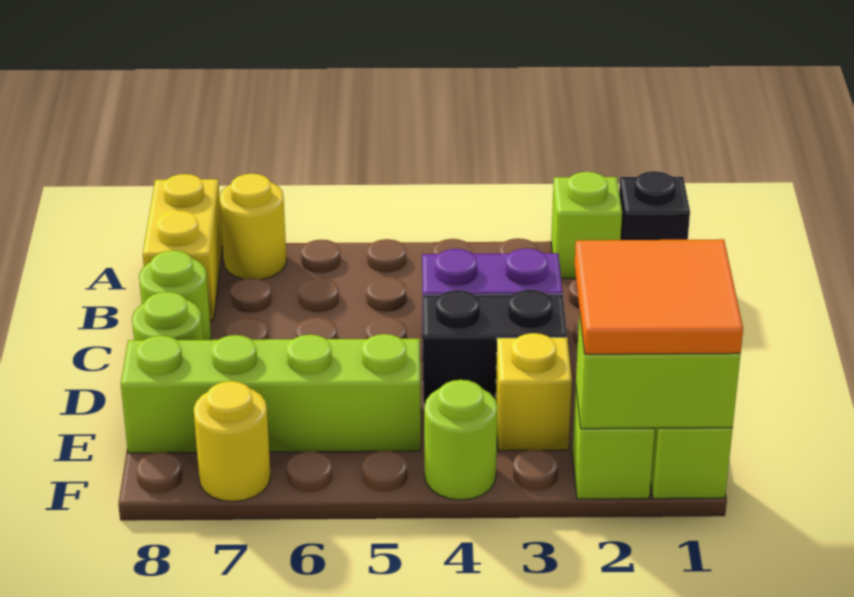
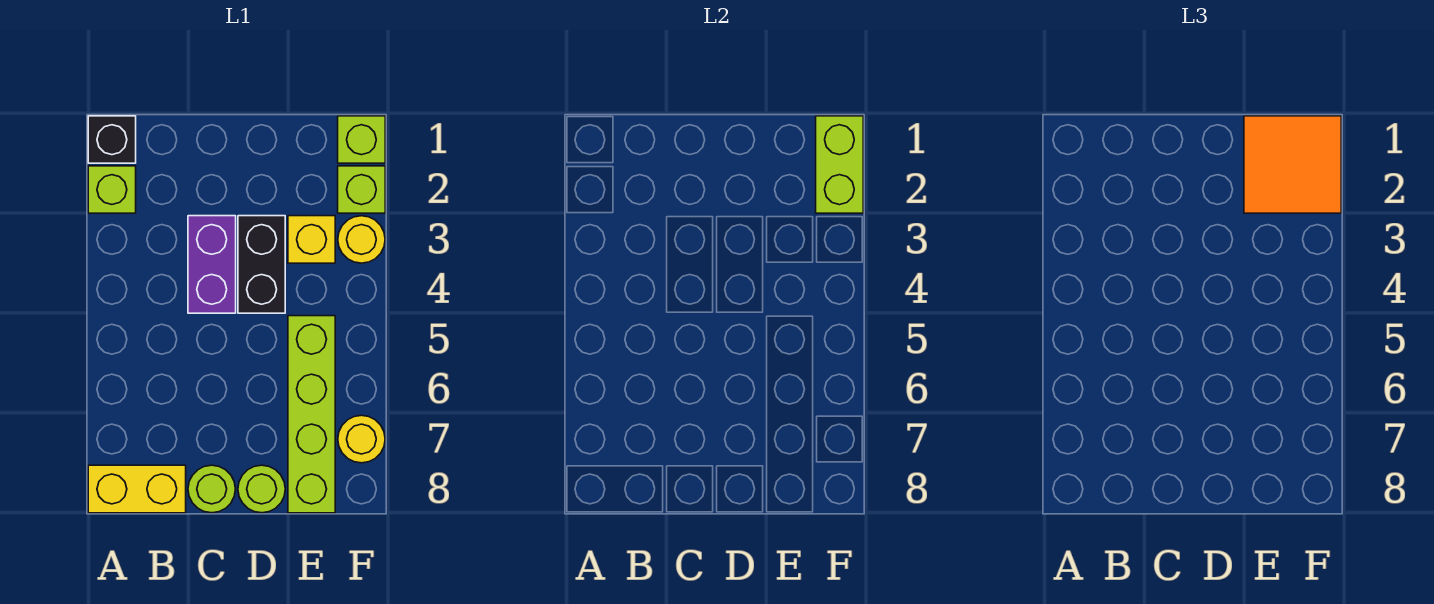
yellow round brick A7 level 1 -> yellow round brick F3 level 1
lime round brick F4 level 1 -> none

